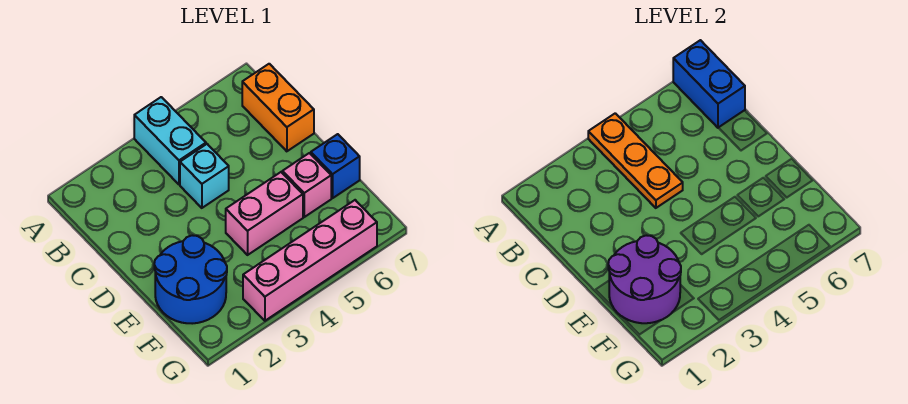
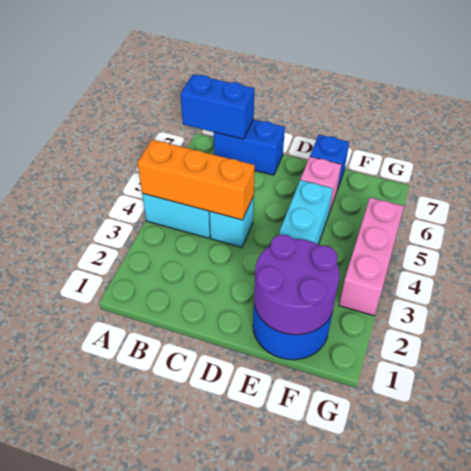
orange plate A4:C4 level 2 -> orange brick A4:C4 level 2
orange brick B7:C7 level 1 -> blue brick B7:C7 level 1
pink brick E4:E5 level 1 -> cyan brick E4:E5 level 1
pink brick G3:G6 level 1 -> pink brick G3:G5 level 1

